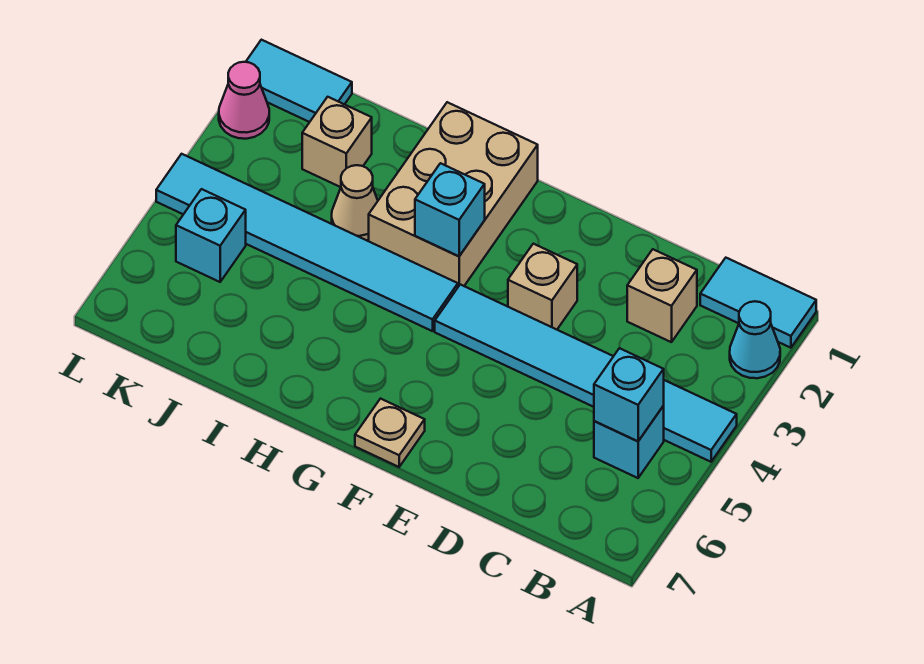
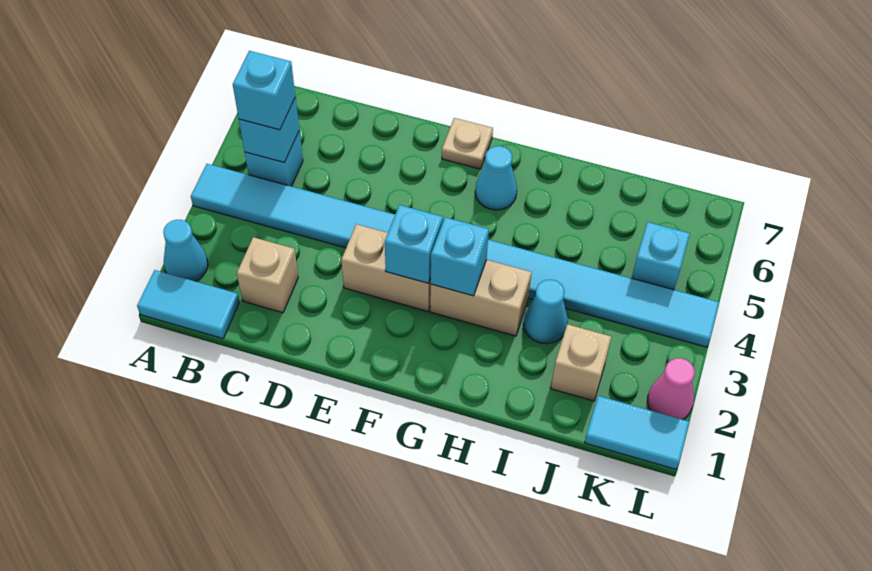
none -> cyan brick B5 level 3
tan brick E3 level 1 -> tan brick E3:F3 level 1
none -> cyan brick F3 level 2
tan brick G1:H3 level 1 -> tan brick G3:H3 level 1
none -> cyan cone G6 level 1
tan cone I3 level 1 -> cyan cone I3 level 1

